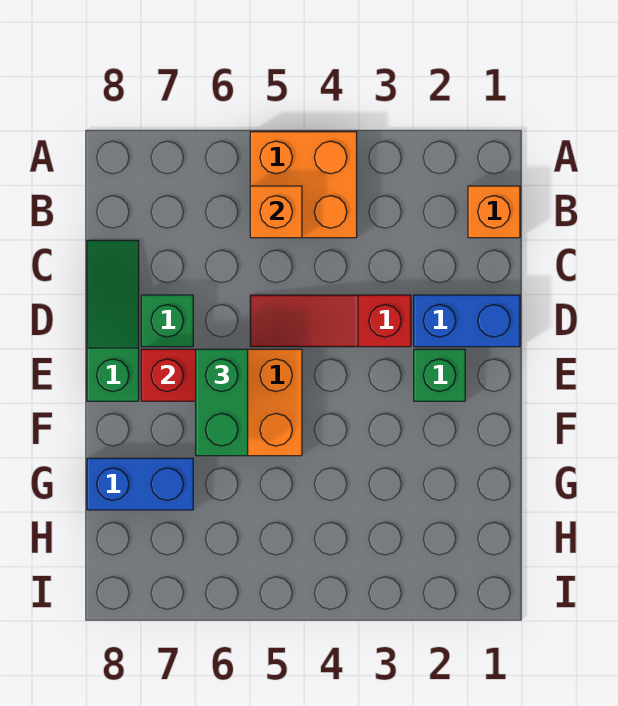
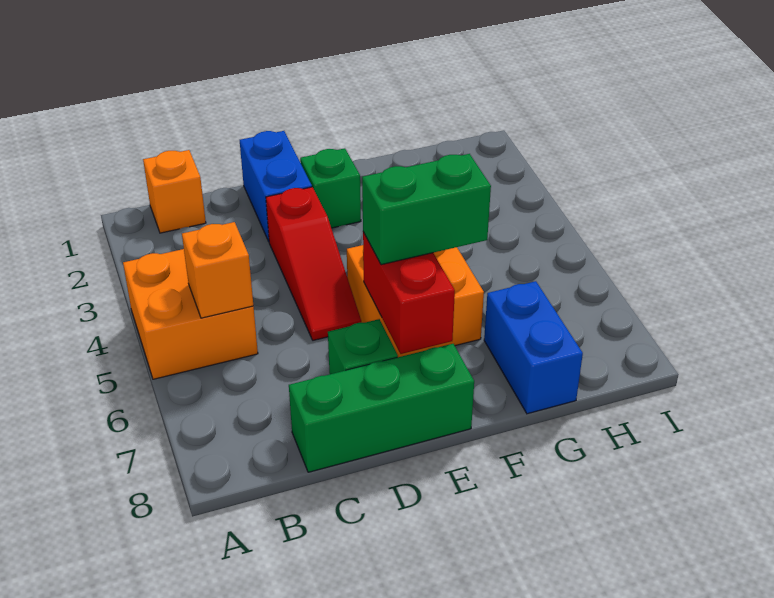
green slope C8:E8 level 1 top E -> green brick C8:E8 level 1

